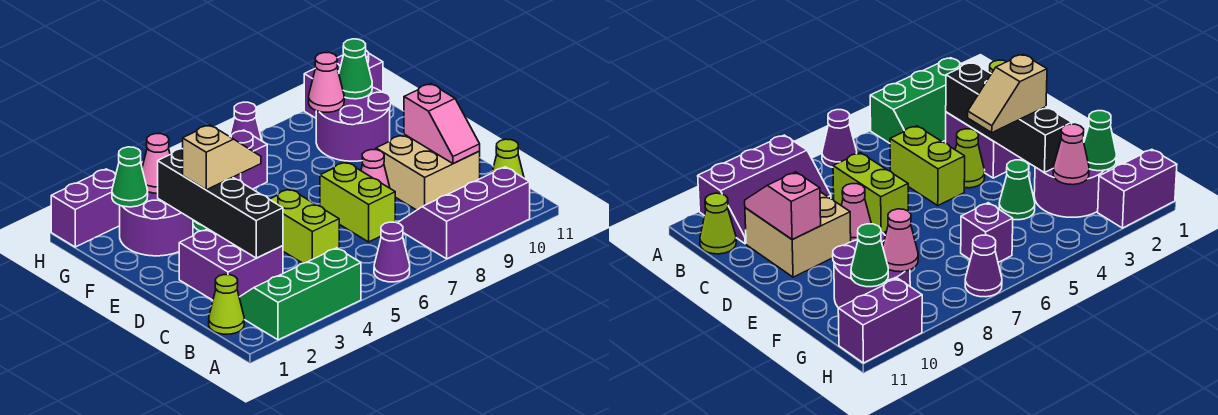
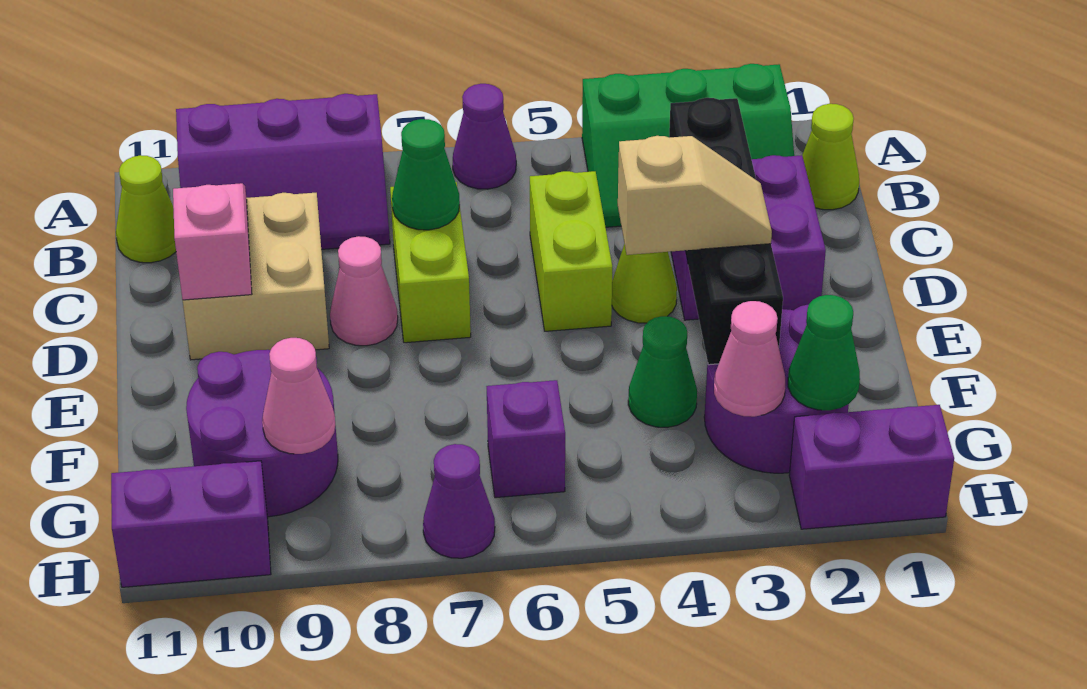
tan slope E3:E4 level 3 top 3 -> tan slope E3:E4 level 3 top 4
green cone G10 level 2 -> green cone C7 level 2

